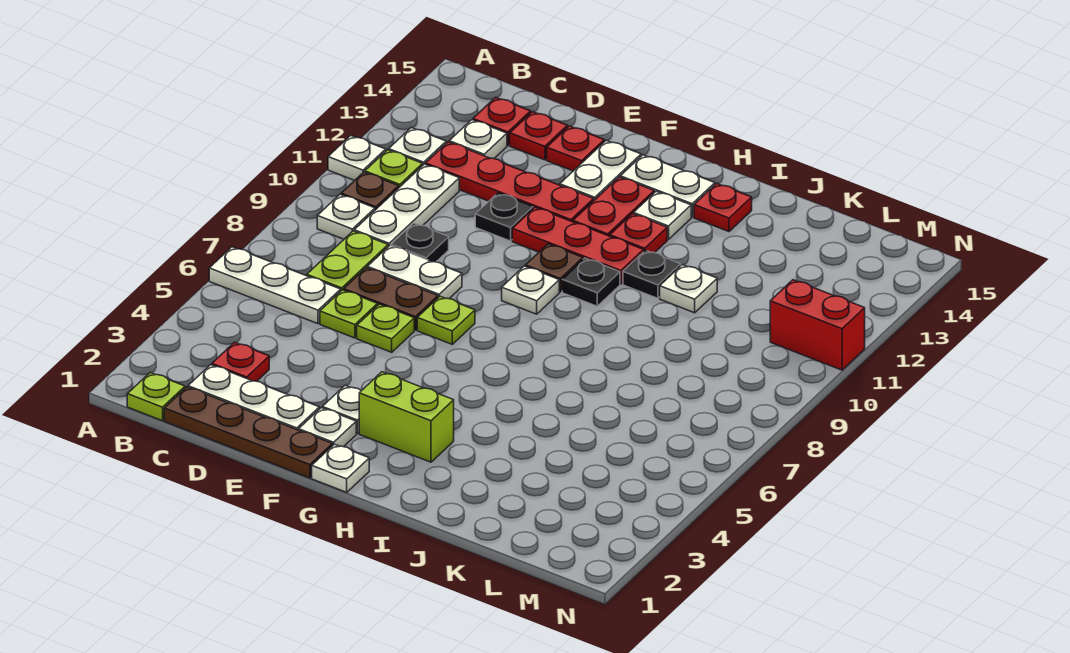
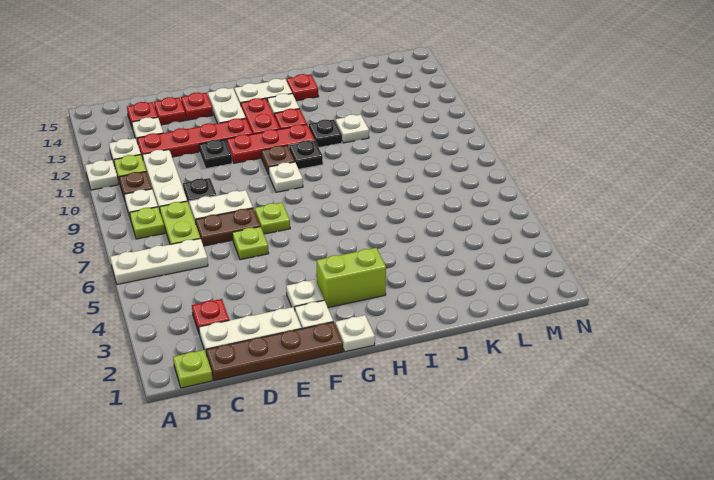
lime plate D6 level 1 -> lime plate B8 level 1
red brick M11:N11 level 1 -> none

